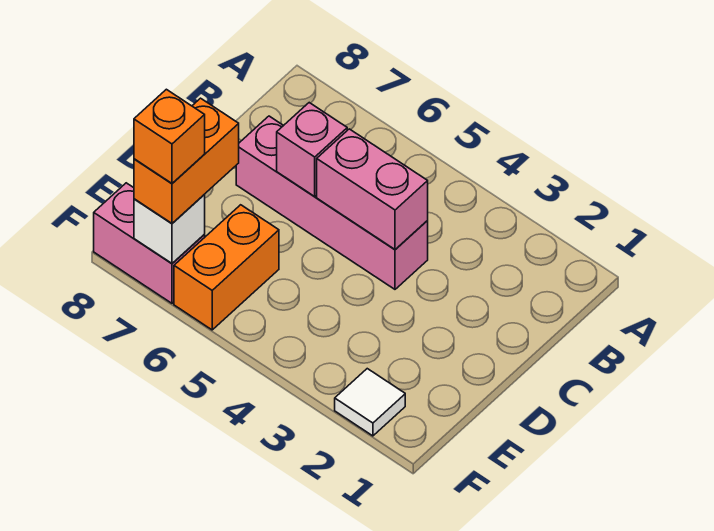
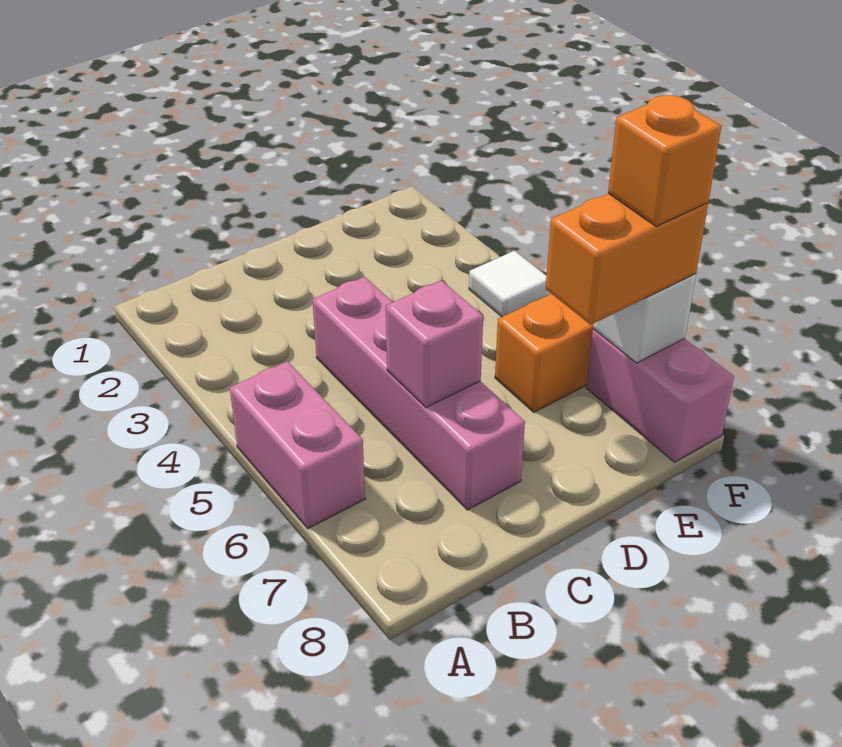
pink brick C4:C5 level 2 -> pink brick A5:A6 level 1
white tile F2 level 1 -> white tile F4 level 1

